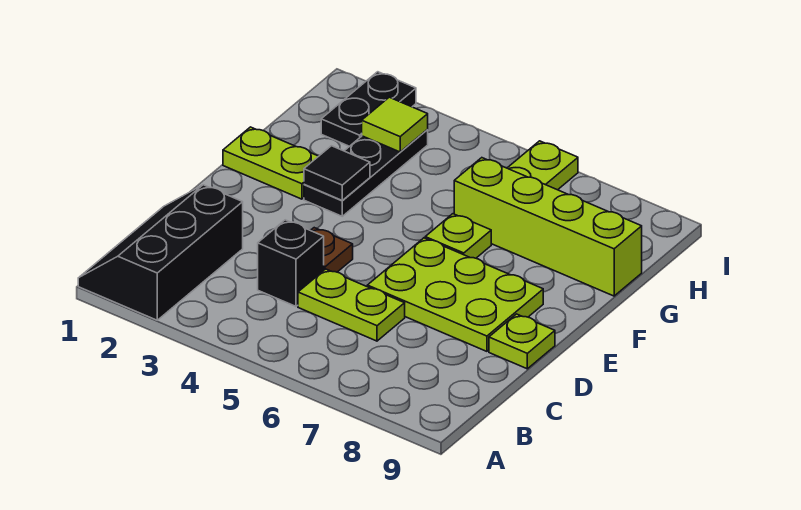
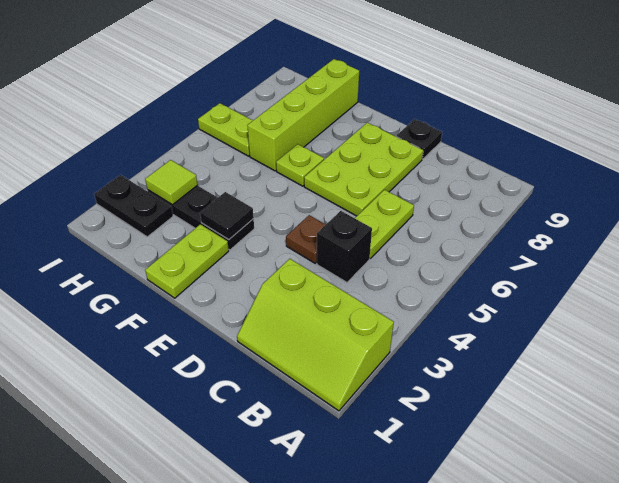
black slope A1:C2 level 1 top 2 -> lime slope A1:C2 level 1 top 2
lime plate D9 level 1 -> black plate D9 level 1

